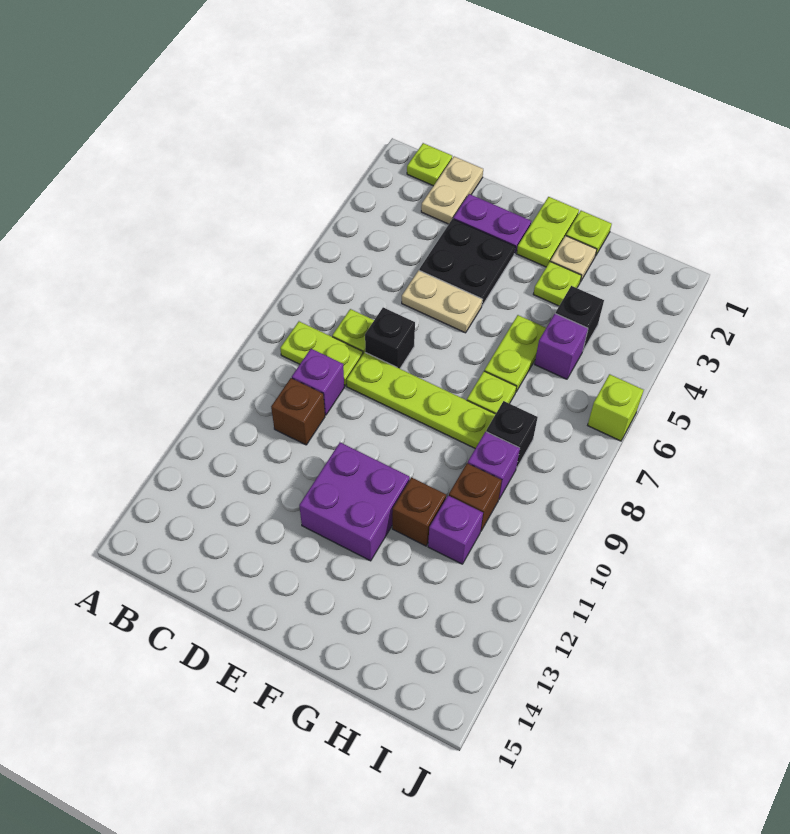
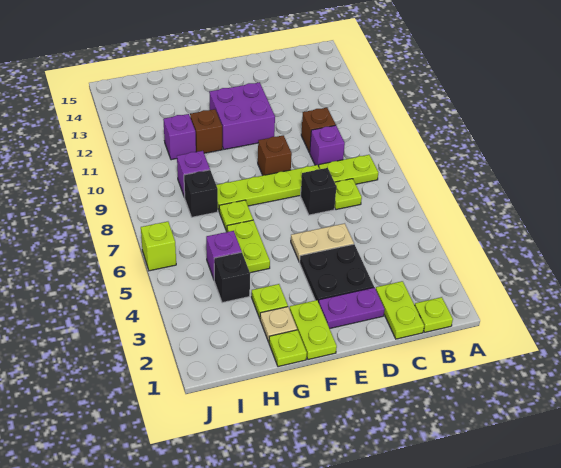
tan plate C1:C2 level 1 -> lime plate C1:C2 level 1
brown brick H10 level 1 -> brown brick E9 level 1

